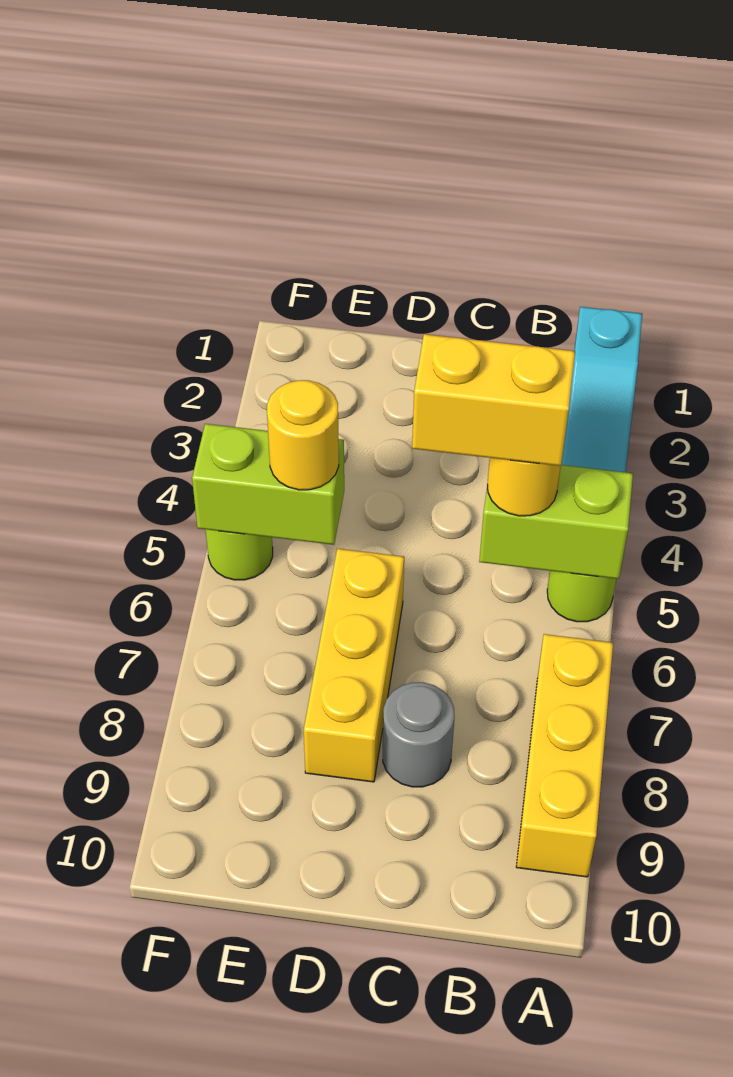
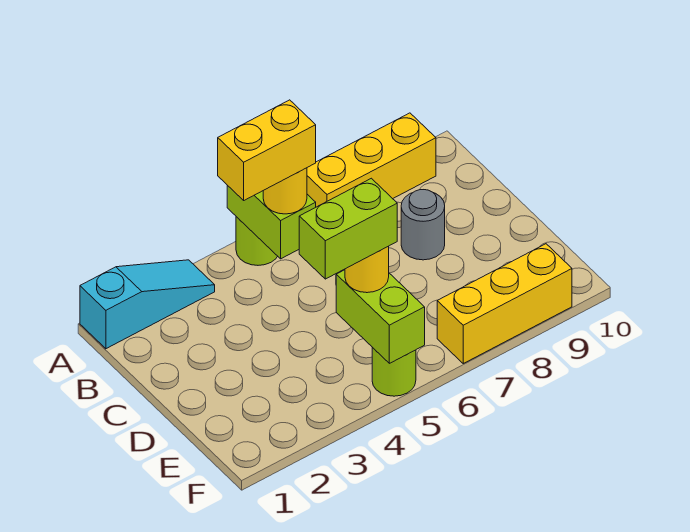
yellow brick B5:C5 level 4 -> yellow brick B4:B5 level 4
yellow brick D6:D8 level 1 -> yellow brick F7:F9 level 1
none -> lime brick E4:E5 level 4

